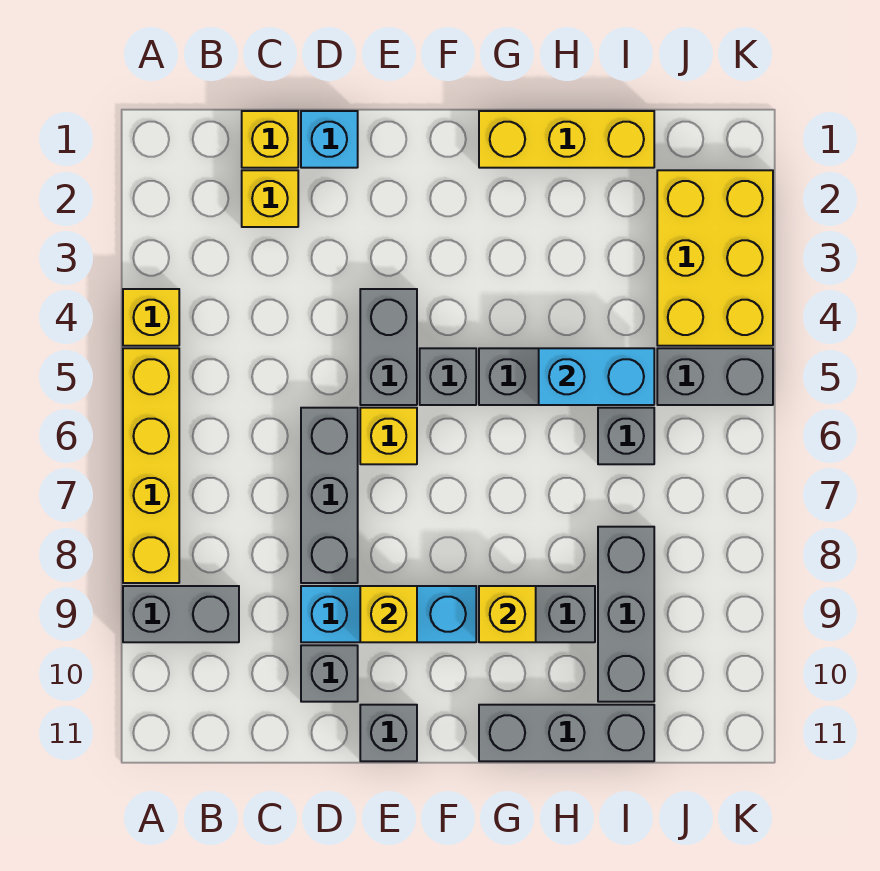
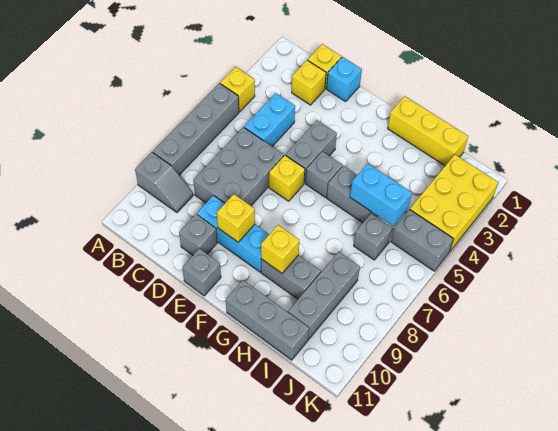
yellow brick A5:A8 level 1 -> grey brick A5:A8 level 1
grey brick A9:B9 level 1 -> grey slope A9:B9 level 1 top A
none -> cyan brick C4:C5 level 1
grey brick D6:D8 level 1 -> grey brick C6:D8 level 1

